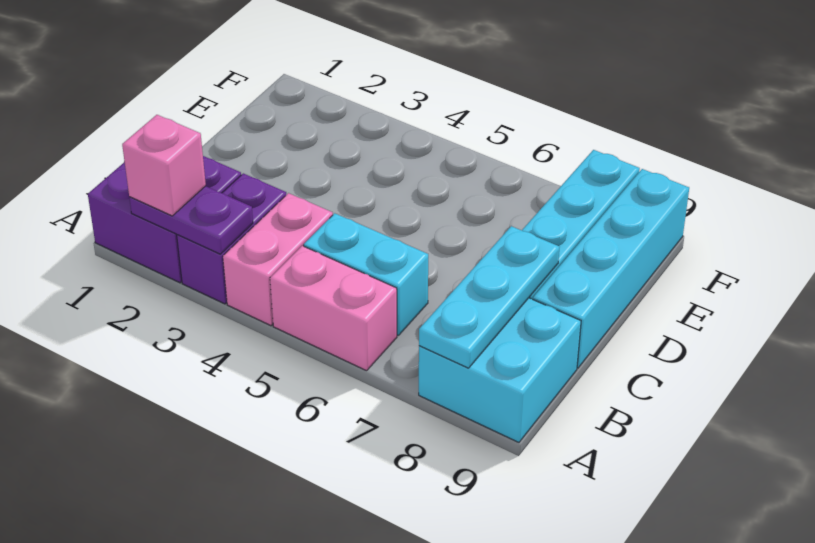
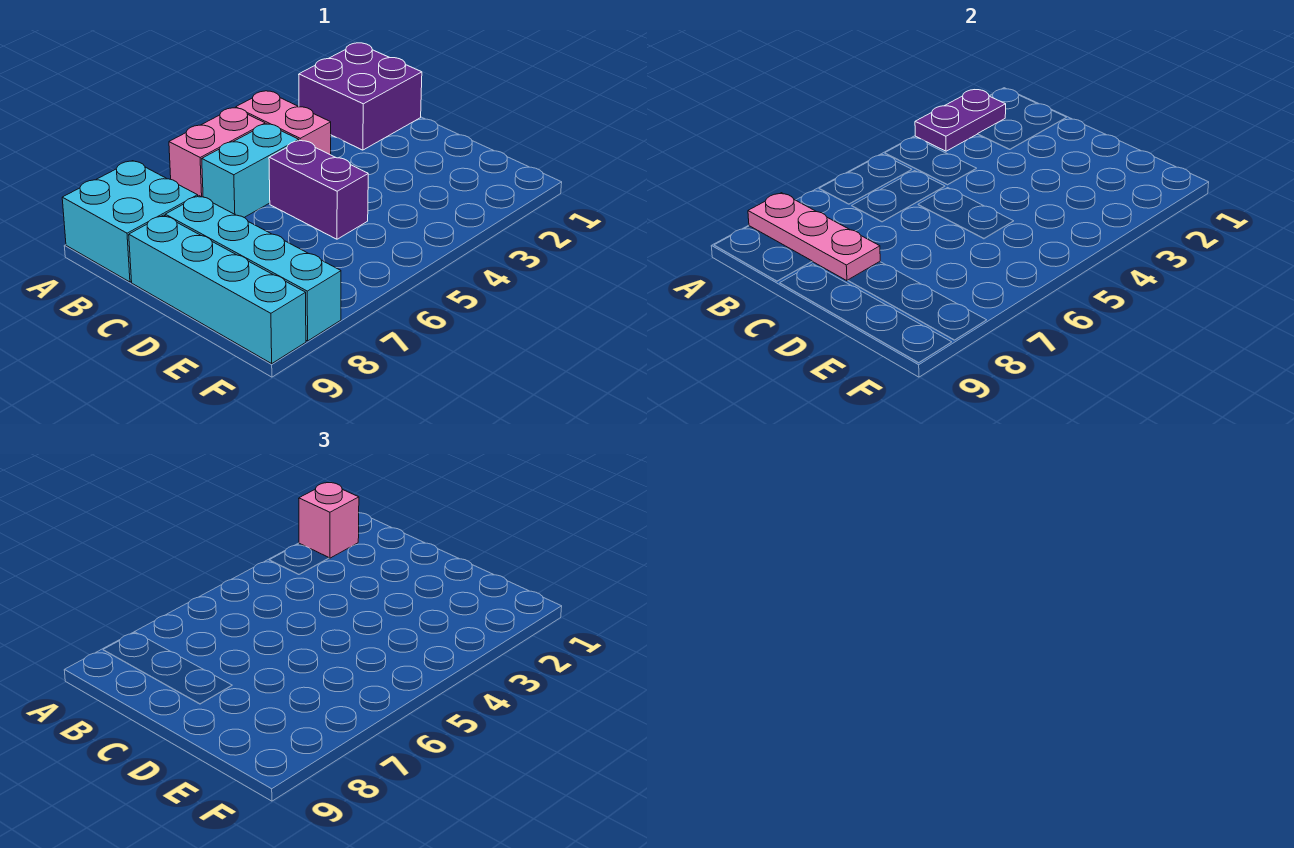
purple brick A3:B3 level 1 -> purple brick C5:D5 level 1
cyan plate A8:C8 level 2 -> pink plate A8:C8 level 2

